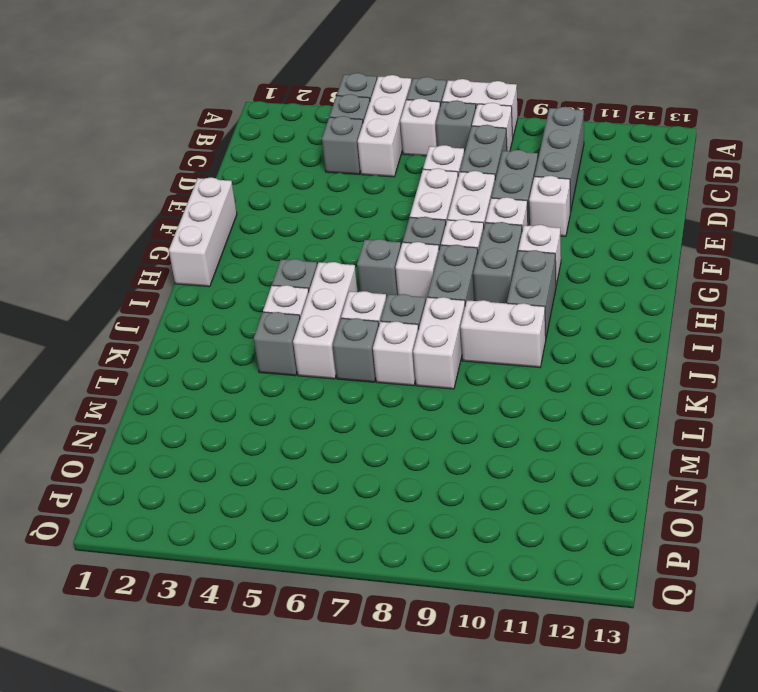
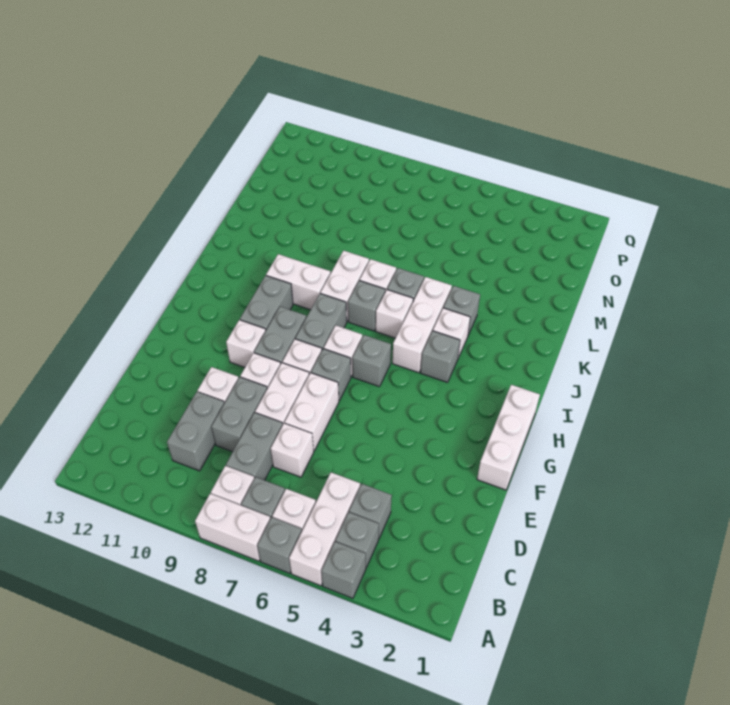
grey brick B10:D10 level 1 -> grey brick C10:D10 level 1

